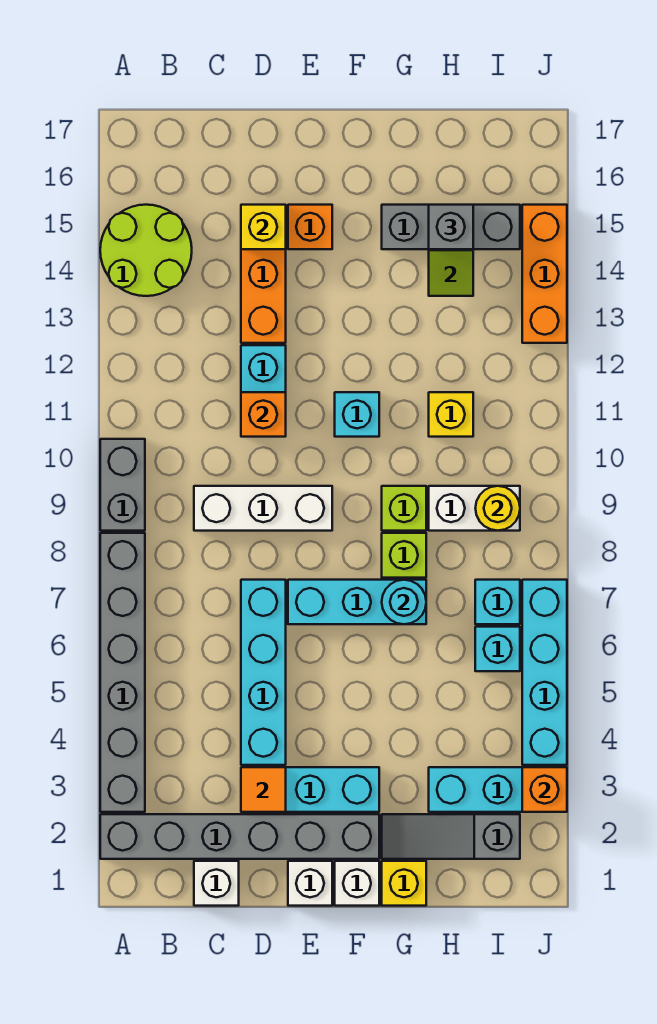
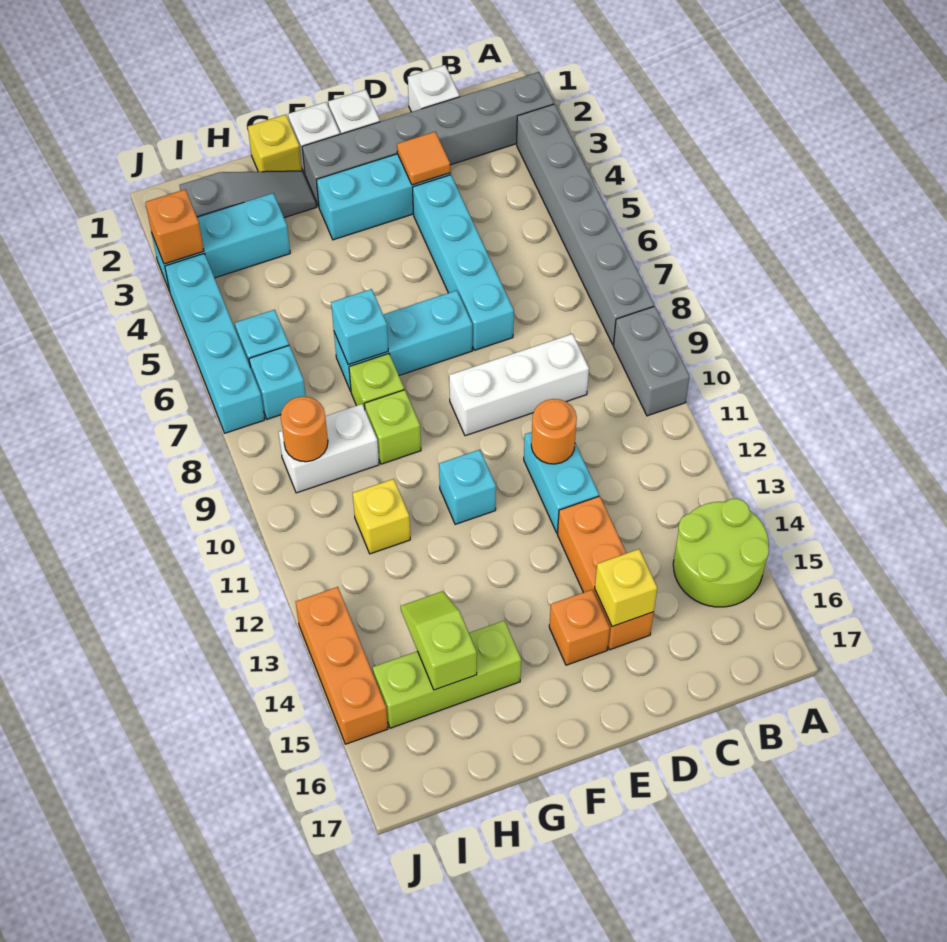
orange brick D11 level 2 -> orange round brick D11 level 2
cyan round brick G7 level 2 -> cyan brick G7 level 2
grey brick G15:I15 level 1 -> lime brick G15:I15 level 1
grey brick H15 level 3 -> none
yellow round brick I9 level 2 -> orange round brick I9 level 2

